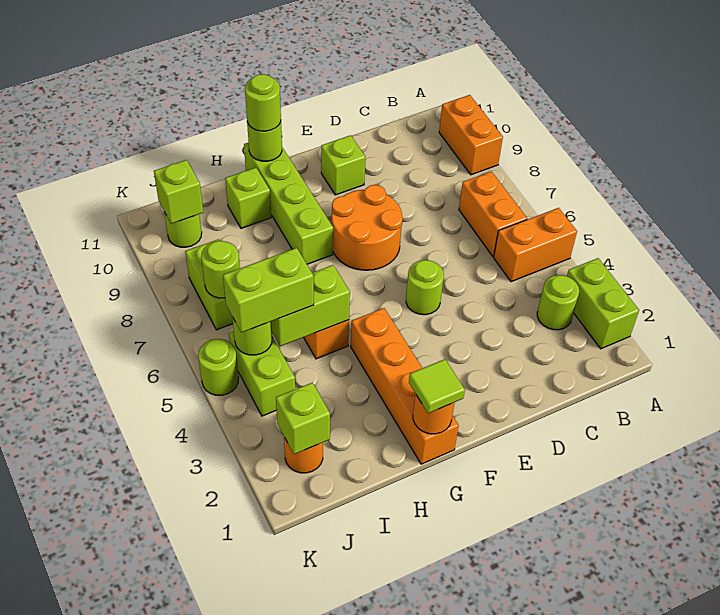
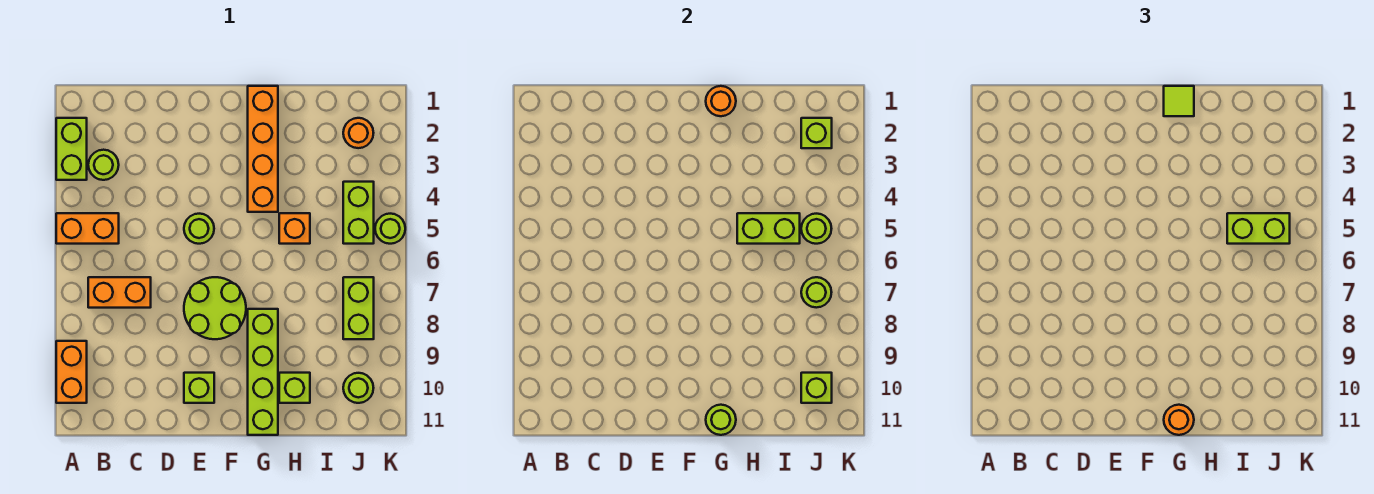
orange brick B6:B7 level 1 -> orange brick B7:C7 level 1
orange round brick E7:F8 level 1 -> lime round brick E7:F8 level 1
lime round brick G11 level 3 -> orange round brick G11 level 3

